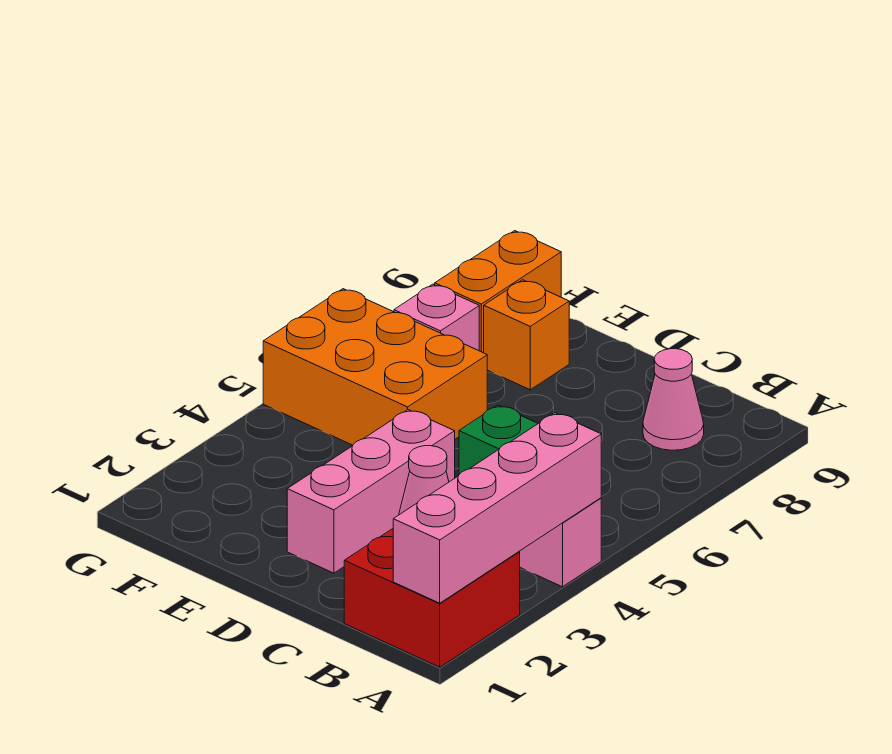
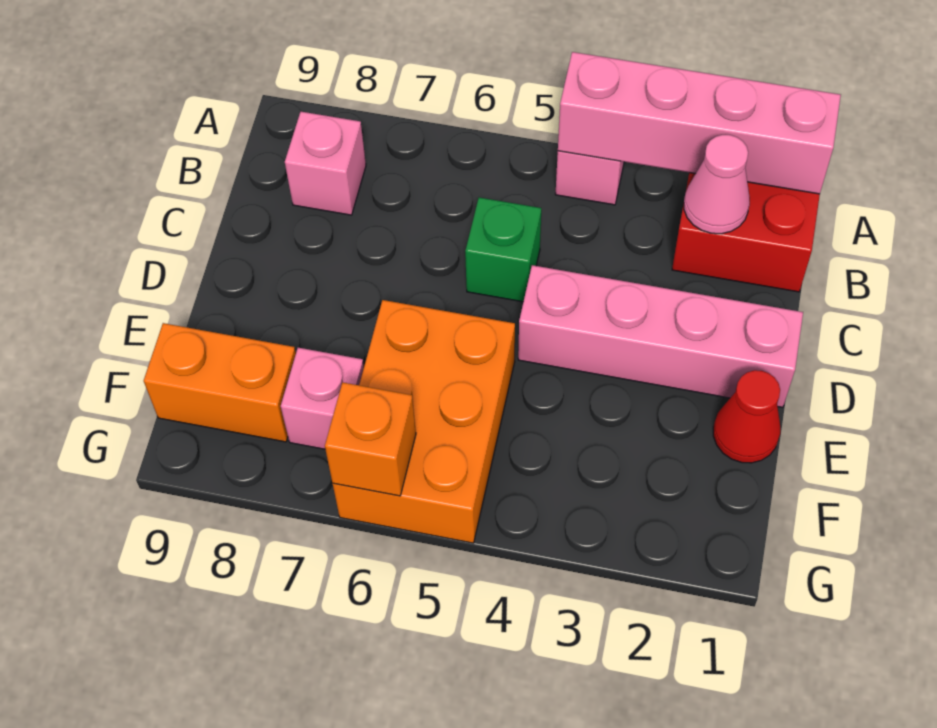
pink cone B8 level 1 -> pink brick B8 level 1
pink brick D2:D4 level 1 -> pink brick D1:D4 level 1
none -> red cone E1 level 1
orange brick E8 level 1 -> orange brick G6 level 2

